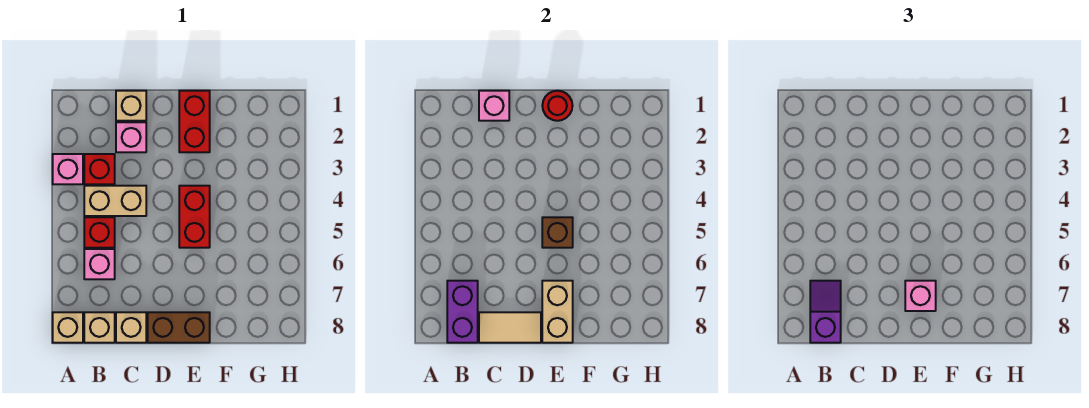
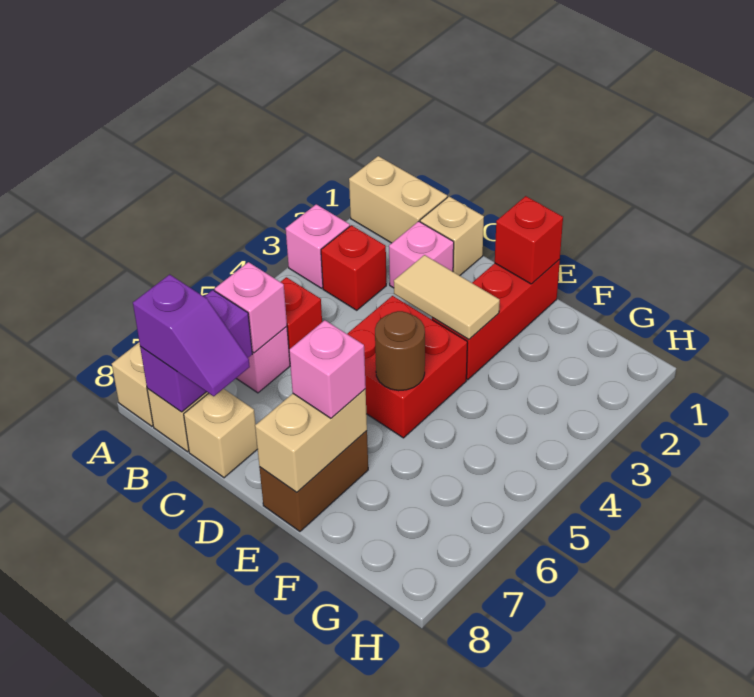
tan brick B4:C4 level 1 -> tan brick A1:B1 level 1
purple slope B7:B8 level 3 top 8 -> purple slope B8:C8 level 3 top B
pink brick C1 level 2 -> pink brick B6 level 2
tan tile C8:D8 level 2 -> tan tile D3:E3 level 2
brown brick D8:E8 level 1 -> brown brick E7:E8 level 1
red brick E1:E2 level 1 -> red brick E1:E3 level 1
red round brick E1 level 2 -> red brick E1 level 2
red brick E4:E5 level 1 -> red brick D4:E5 level 1
brown brick E5 level 2 -> brown round brick E5 level 2

